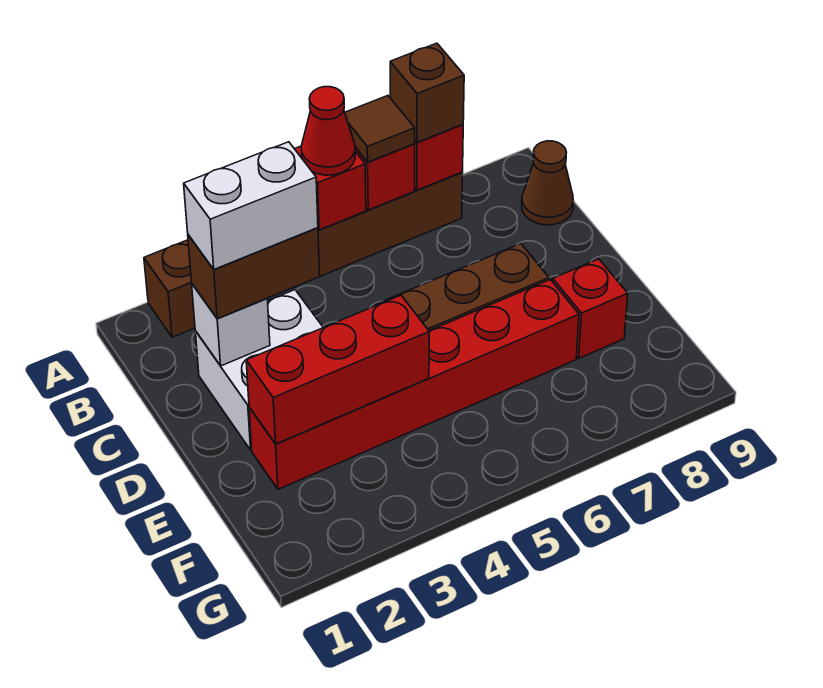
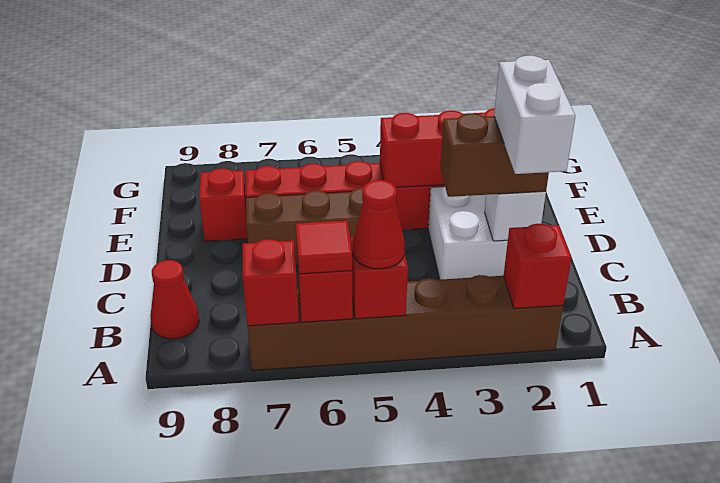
none -> red brick A2 level 2
brown tile A6 level 3 -> red tile A6 level 3
brown brick A7 level 3 -> none
brown cone B9 level 1 -> red cone B9 level 1
white brick C2:C3 level 4 -> white brick B2:C2 level 4

